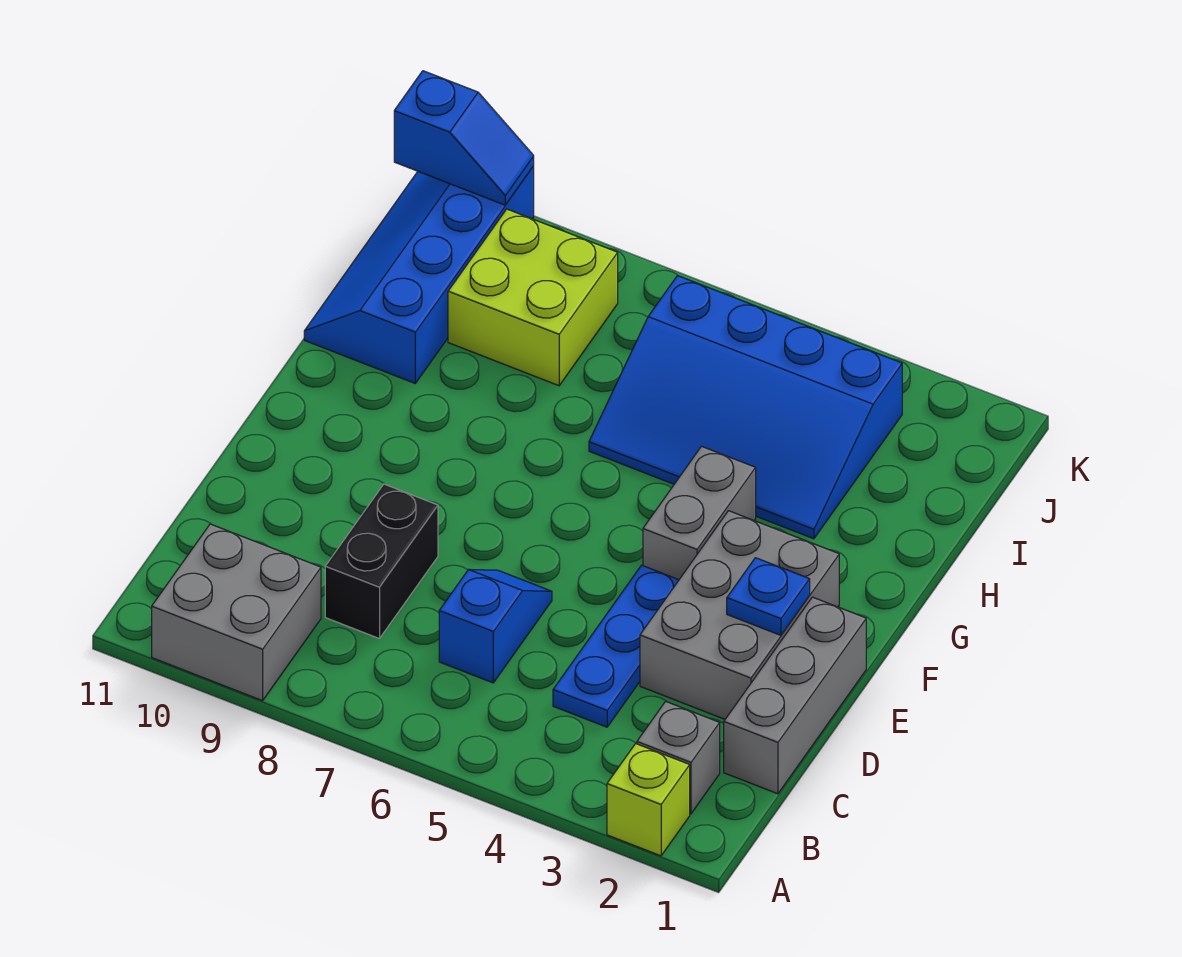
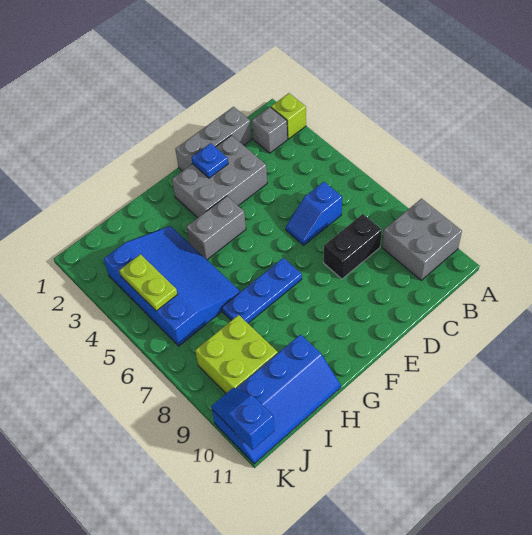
blue plate C4:E4 level 1 -> blue plate F7:H7 level 1
none -> lime plate J4:J5 level 2

